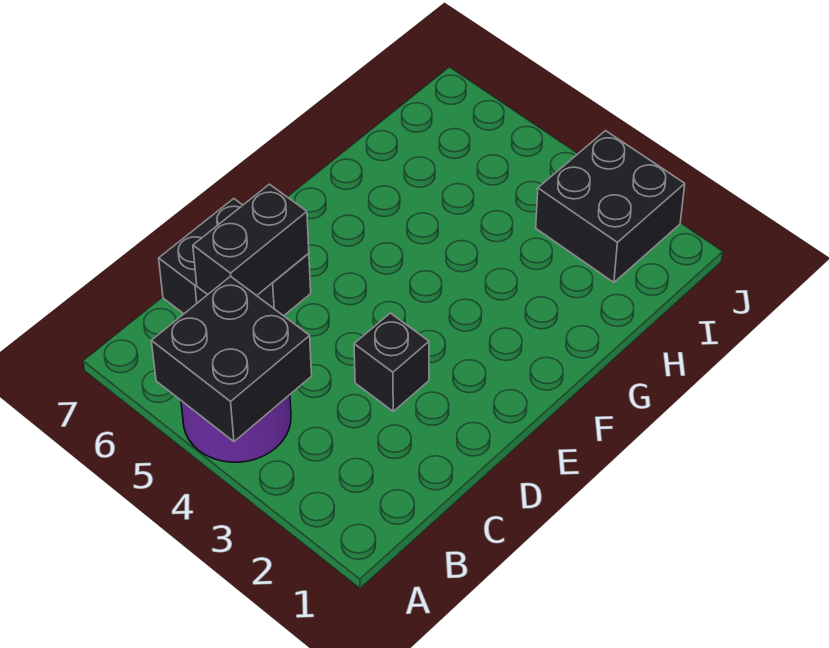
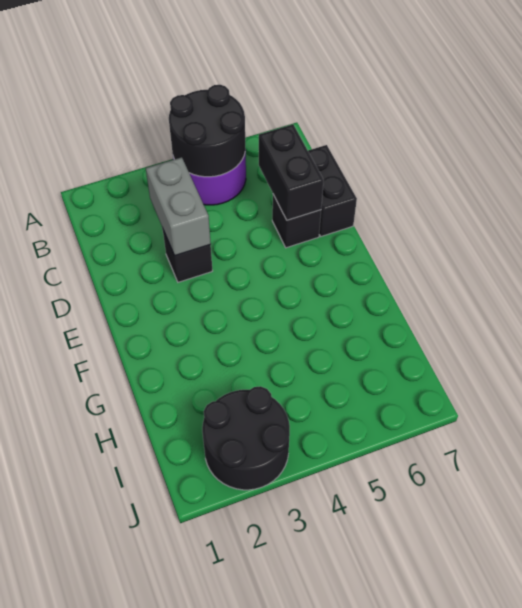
black brick A4:B5 level 2 -> black round brick A4:B5 level 2
none -> grey brick C3:D3 level 2
black brick I2:J3 level 1 -> black round brick I2:J3 level 1

